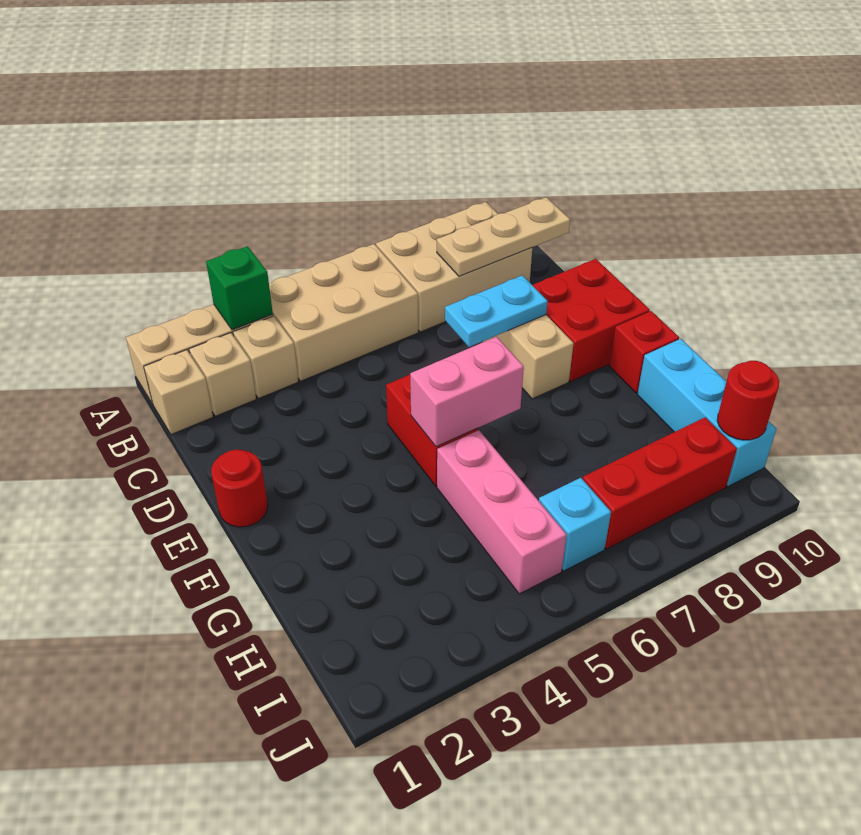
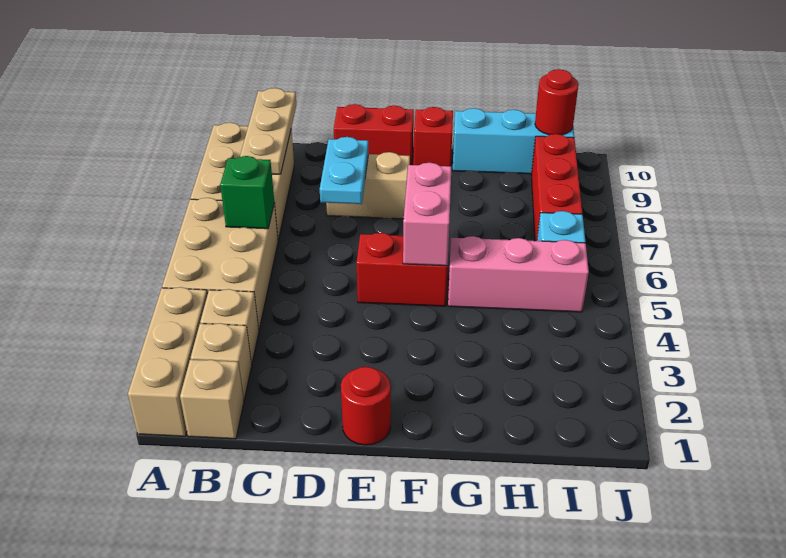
green brick A3 level 2 -> green brick B6 level 2
red brick D9:E10 level 1 -> red brick D10:E10 level 1

